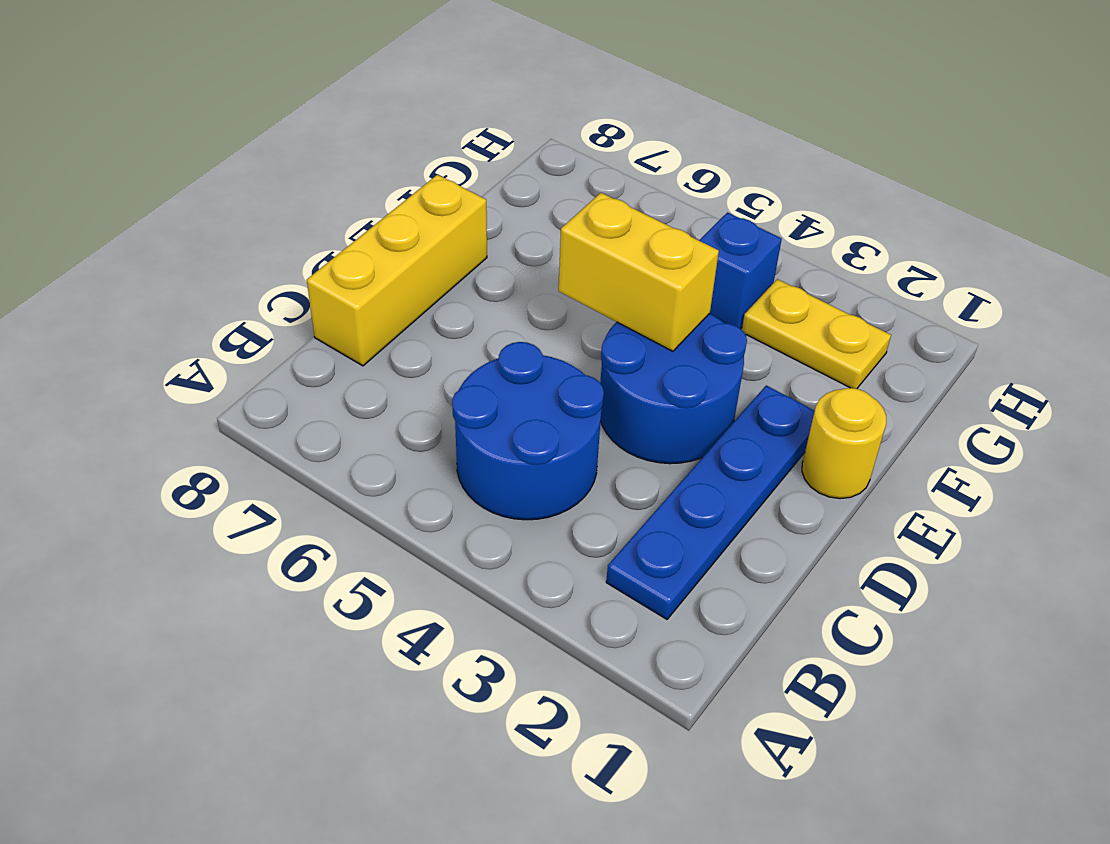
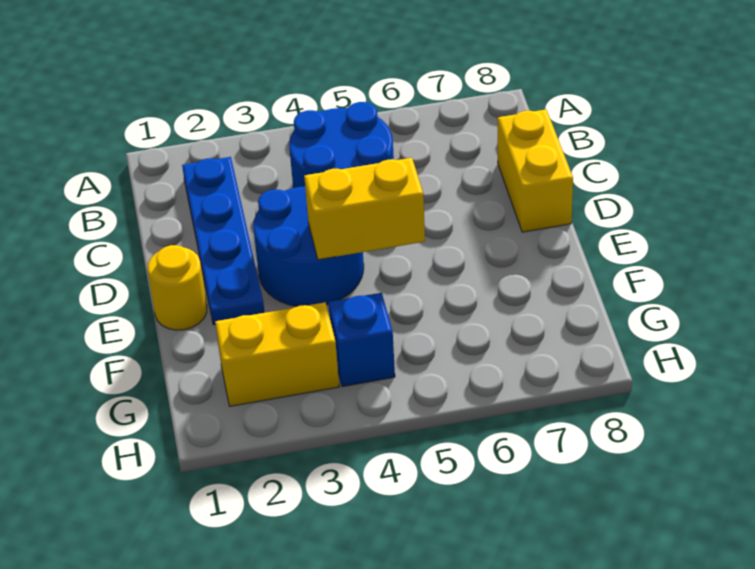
yellow brick C8:E8 level 1 -> yellow brick C8:D8 level 1
yellow plate G2:G3 level 1 -> yellow brick G2:G3 level 1

